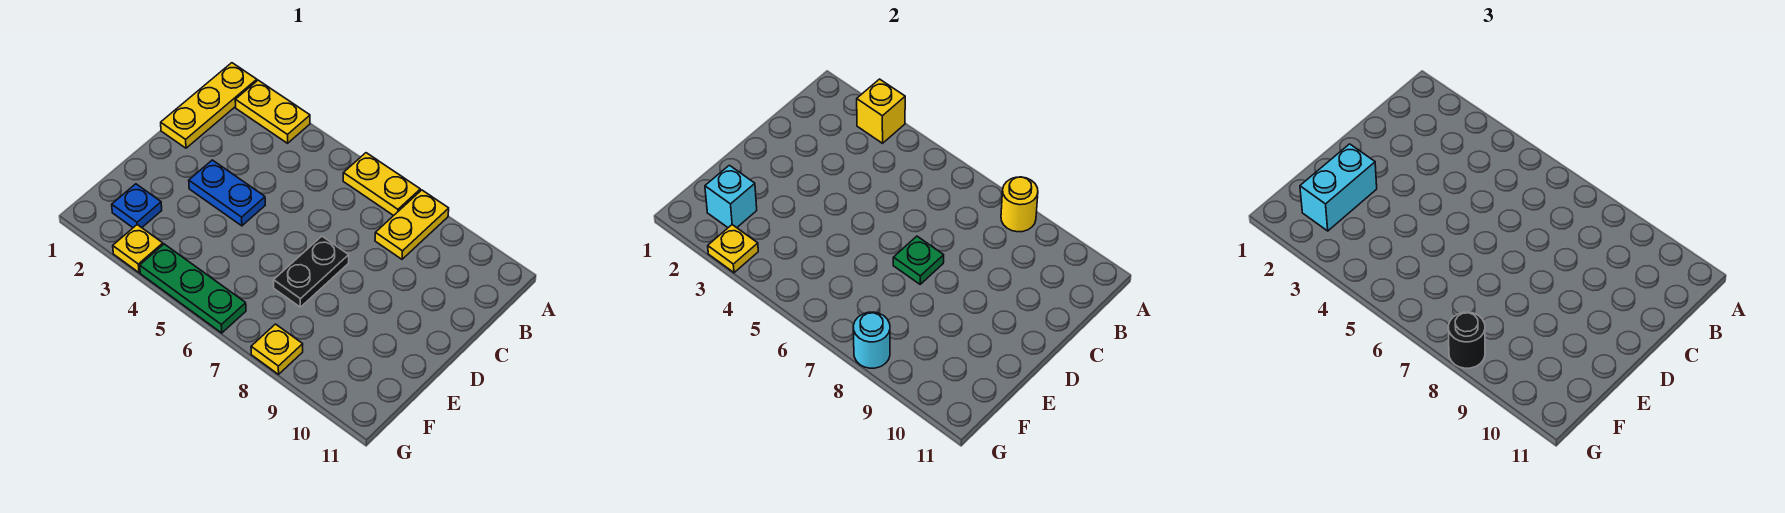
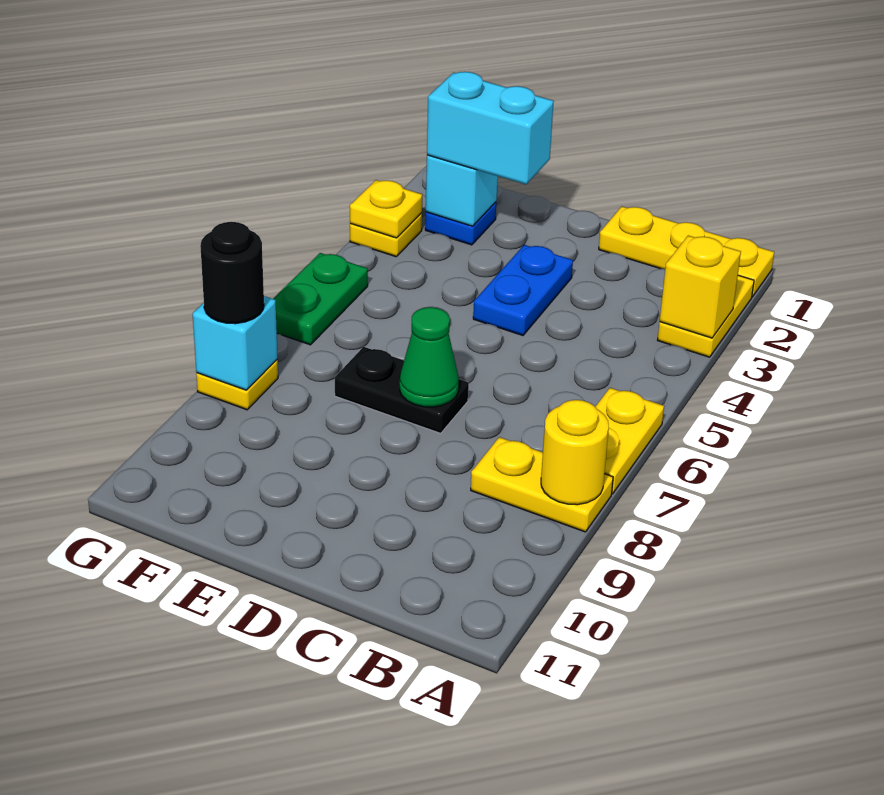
green plate D7 level 2 -> green cone D7 level 2
green plate G4:G6 level 1 -> green plate G5:G6 level 1
cyan round brick G8 level 2 -> cyan brick G8 level 2

